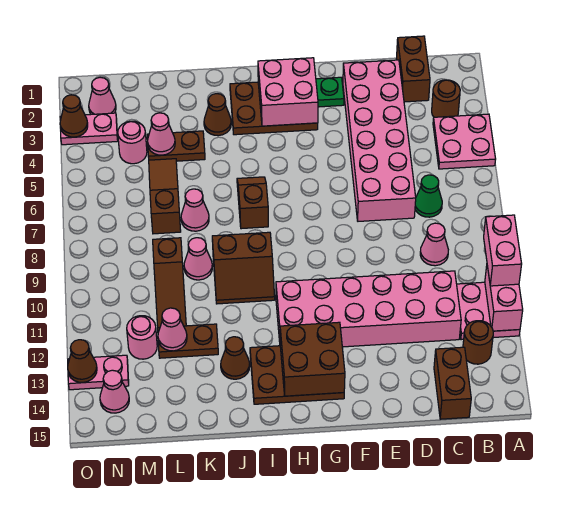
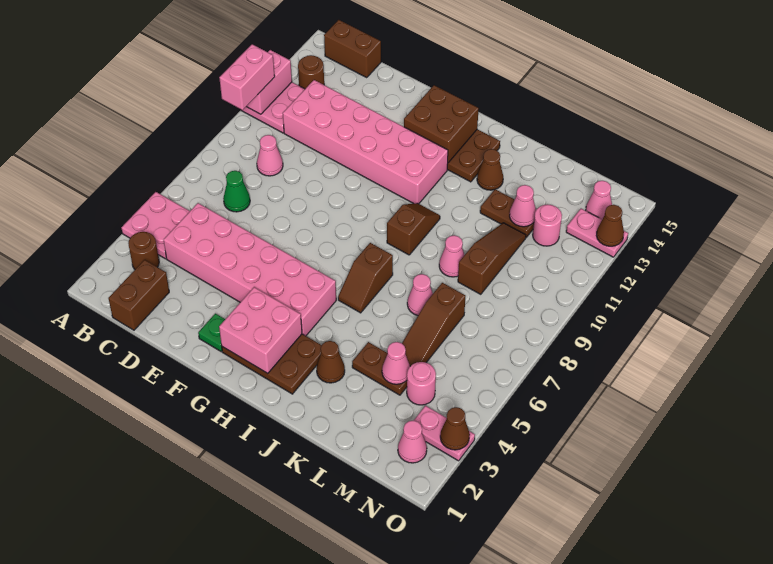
brown brick C14:C15 level 1 -> brown brick B15:C15 level 1
pink brick D2:E7 level 1 -> pink brick C4:H5 level 1
brown slope I9:J10 level 1 top 9 -> brown slope I9:I10 level 1 top 9

